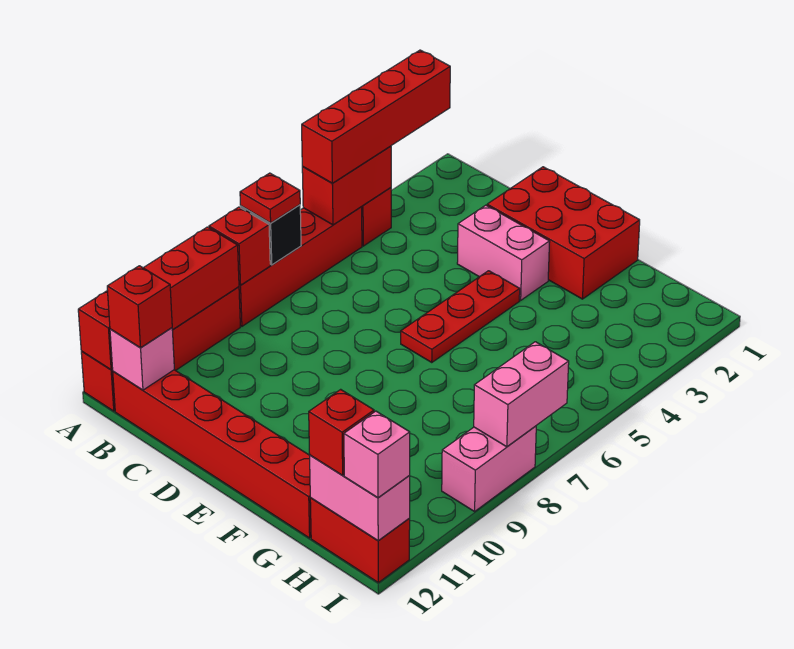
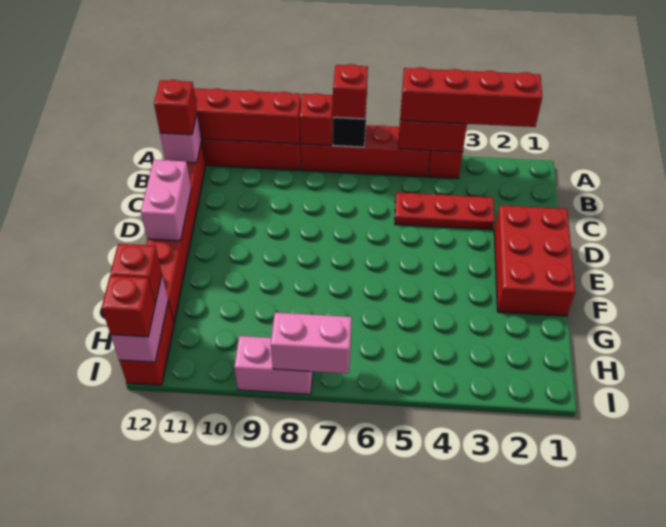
red plate A7 level 3 -> red brick A7 level 3
pink brick D3:E3 level 1 -> pink brick D12:E12 level 2
red plate E4:E6 level 1 -> red plate C3:C5 level 1
pink brick I12 level 3 -> red brick I12 level 3

